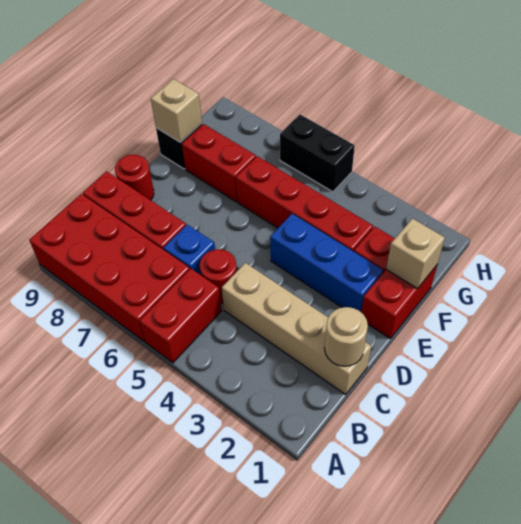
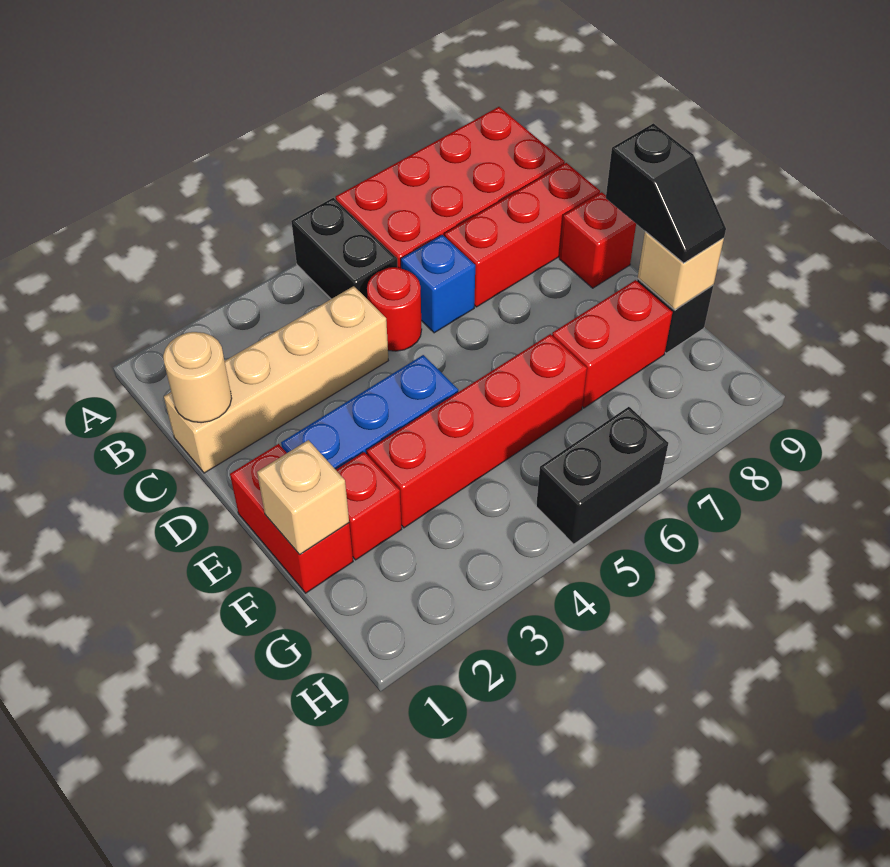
red brick A5:B5 level 1 -> black brick A5:B5 level 1
red round brick D9 level 1 -> red brick D9 level 1
none -> black slope E9:F9 level 3 top E

